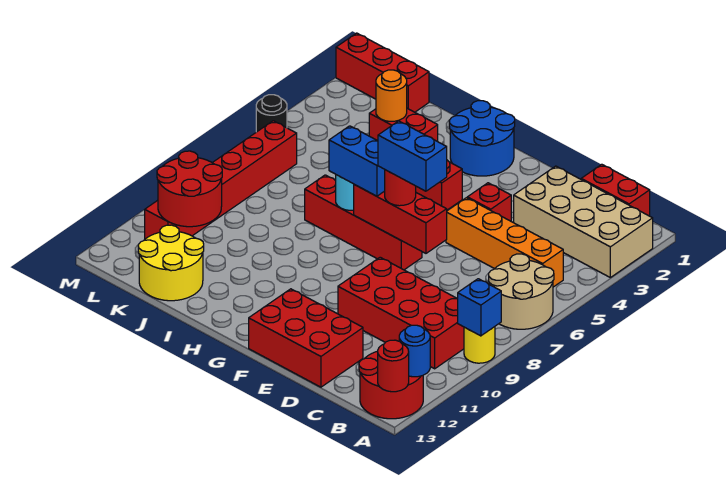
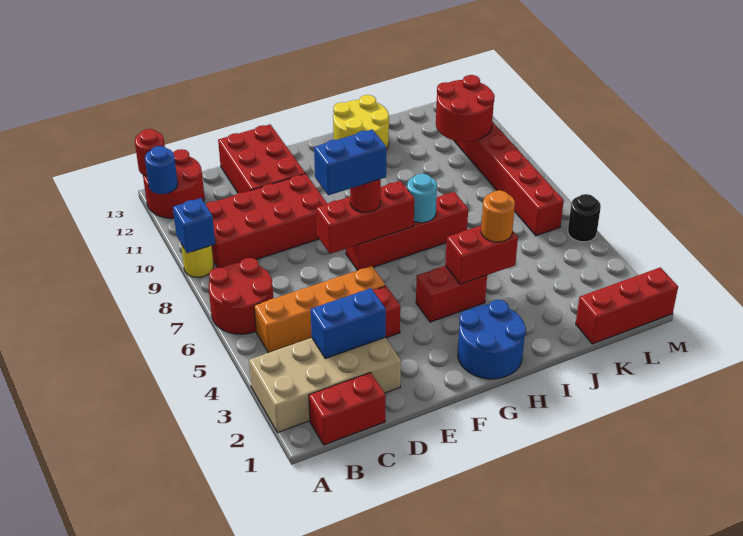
tan round brick A6:B7 level 1 -> red round brick A6:B7 level 1
red brick D12:F13 level 1 -> red brick D11:E13 level 1
blue brick G7:H7 level 3 -> blue brick C3:D3 level 2
yellow round brick J12:K13 level 1 -> yellow round brick H12:I13 level 1

